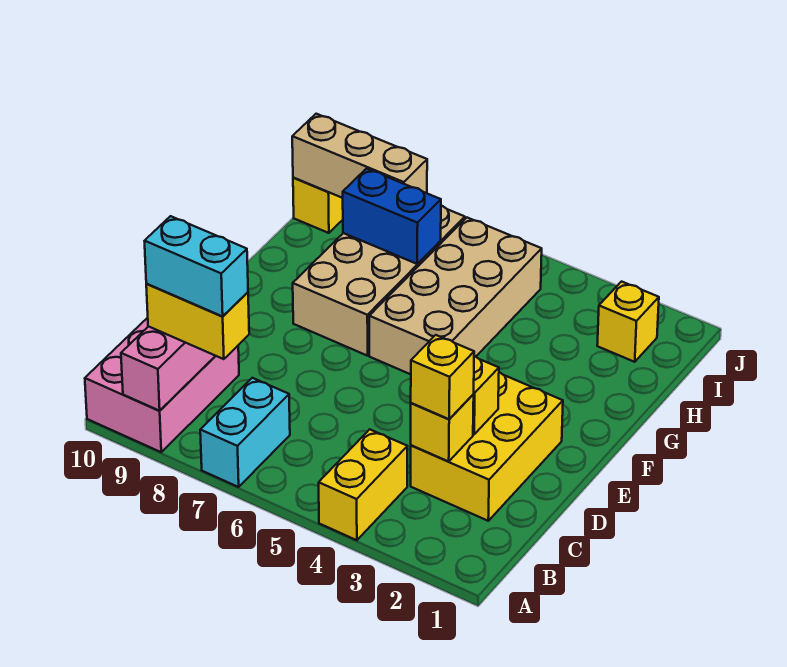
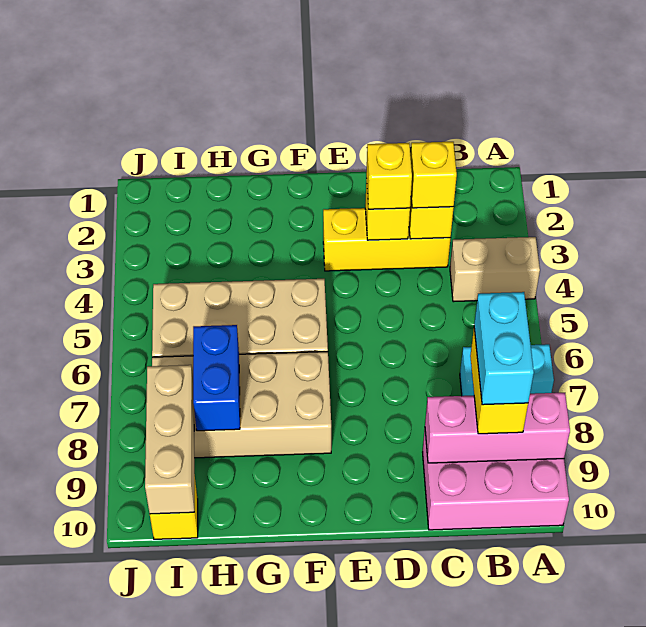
yellow brick A4:B4 level 1 -> tan brick A4:B4 level 1
yellow brick C2:E3 level 1 -> yellow brick C3:E3 level 1
yellow brick I2 level 1 -> yellow brick D3 level 3

